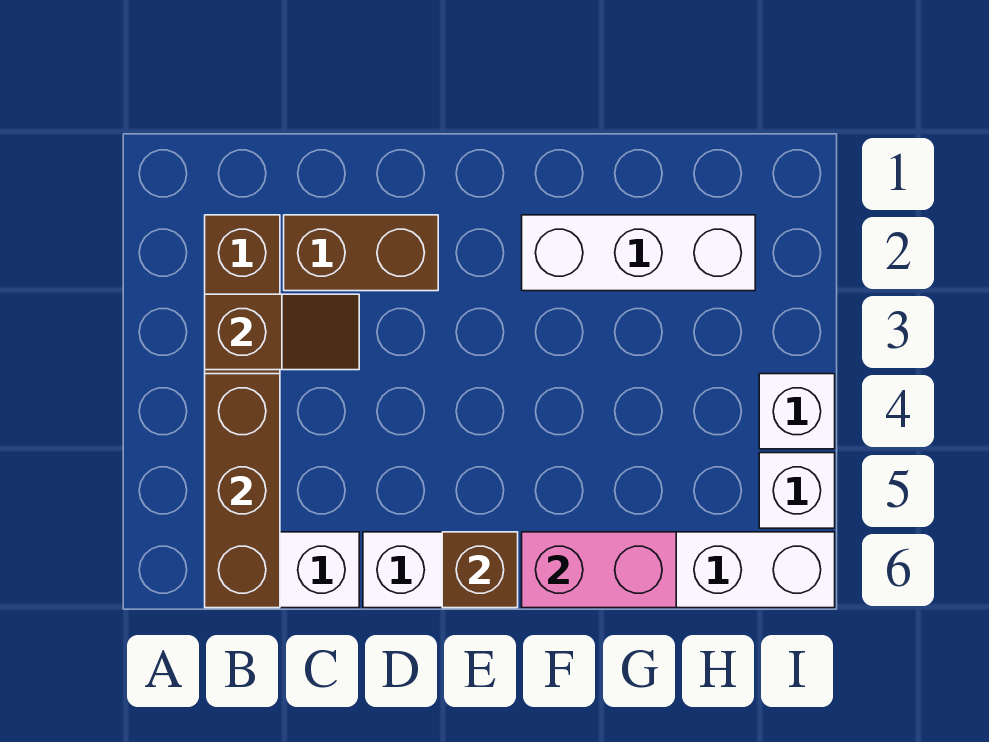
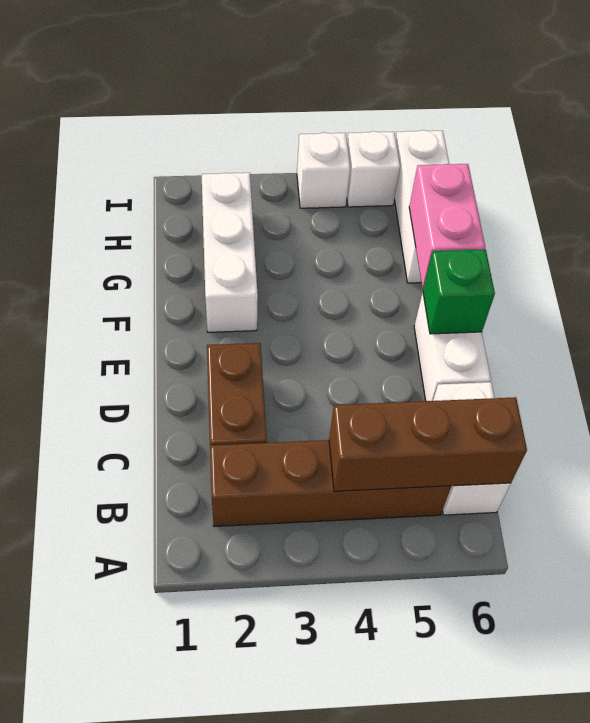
brown slope B3:C3 level 2 top B -> none
brown brick E6 level 2 -> green brick E6 level 2

